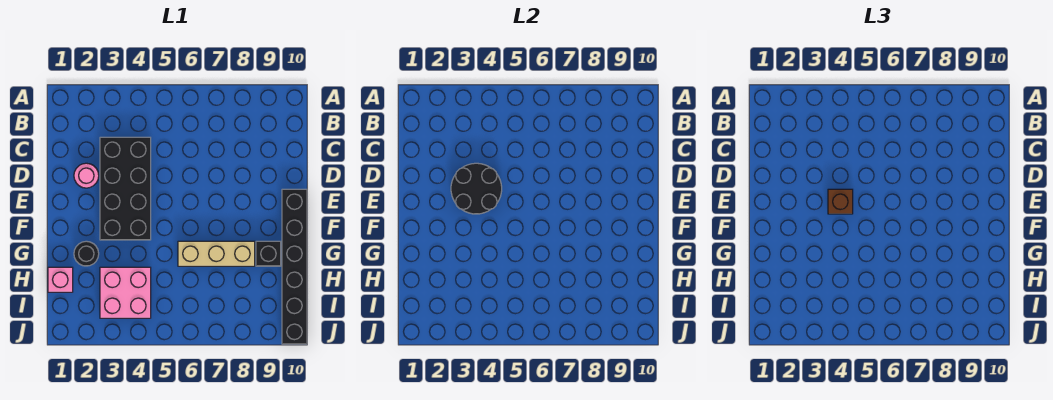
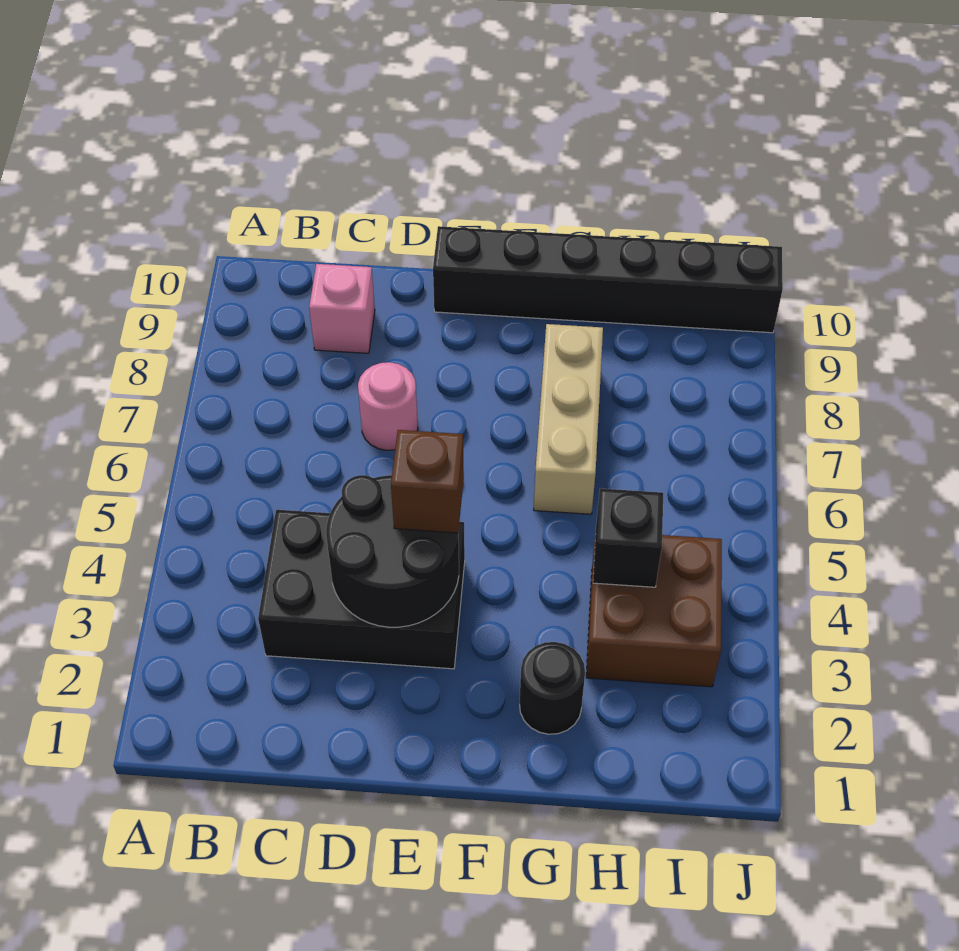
black brick C3:F4 level 1 -> black brick C3:E4 level 1
pink round brick D2 level 1 -> pink round brick D7 level 1
black brick G9 level 1 -> black brick H4 level 2
pink brick H1 level 1 -> pink brick C9 level 1
pink brick H3:I4 level 1 -> brown brick H3:I4 level 1

